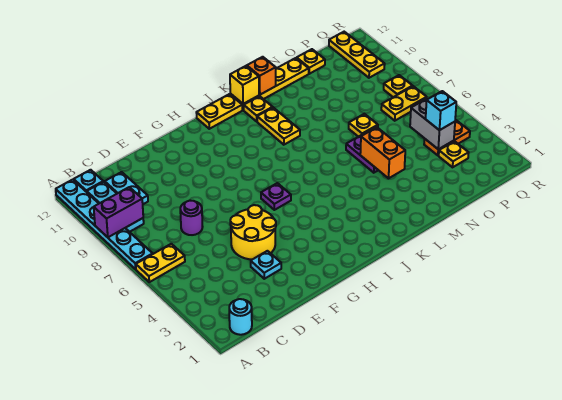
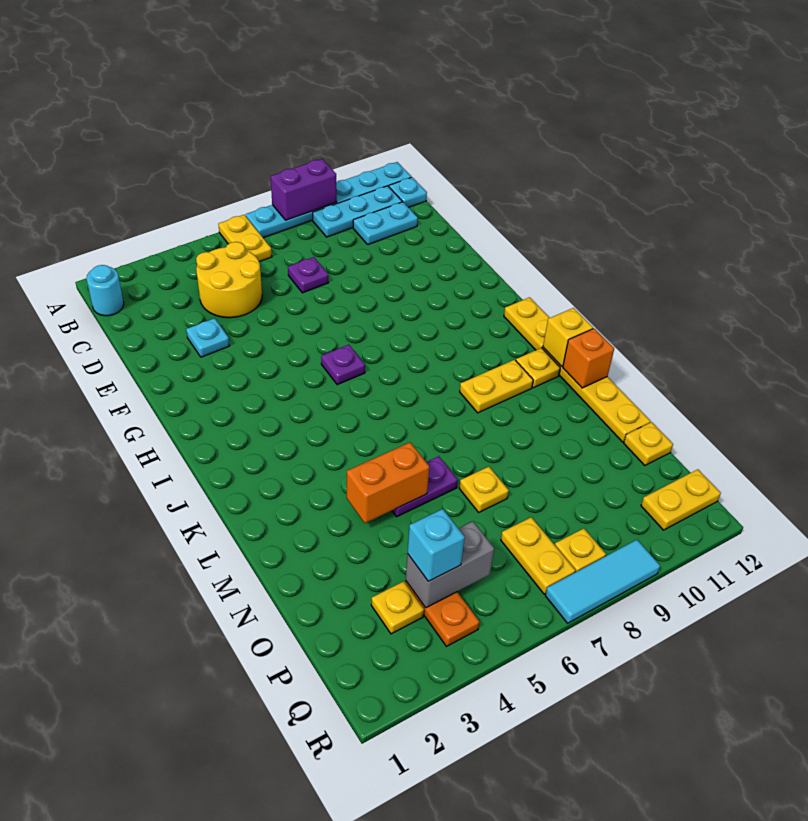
purple brick A9:B9 level 2 -> purple brick A8:A9 level 2
purple round brick D7 level 1 -> purple plate D7 level 1
yellow round brick E4:F5 level 1 -> yellow round brick C4:D5 level 1
yellow plate Q10:Q12 level 1 -> yellow plate Q11:Q12 level 1
none -> cyan tile R7:R9 level 1

